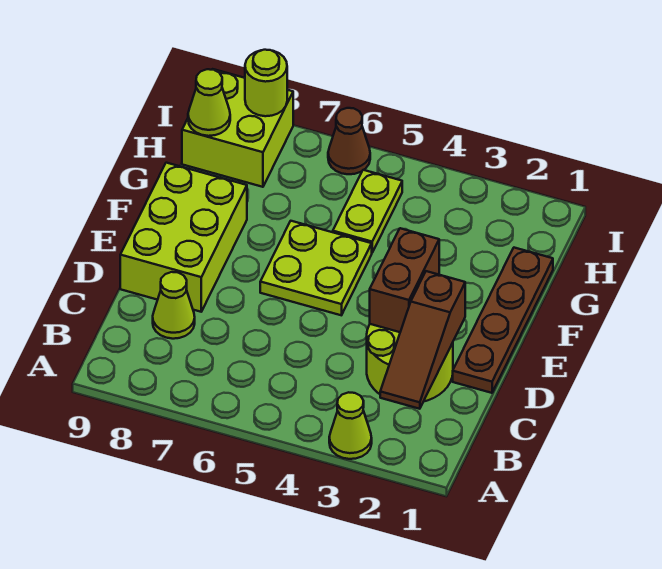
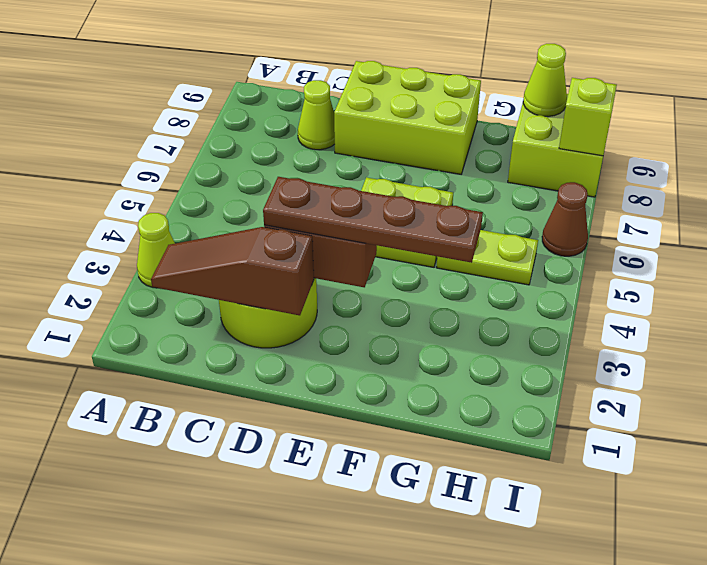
brown plate D1:G1 level 1 -> brown plate D3:G3 level 3
lime round brick I8 level 2 -> lime brick I8 level 2

